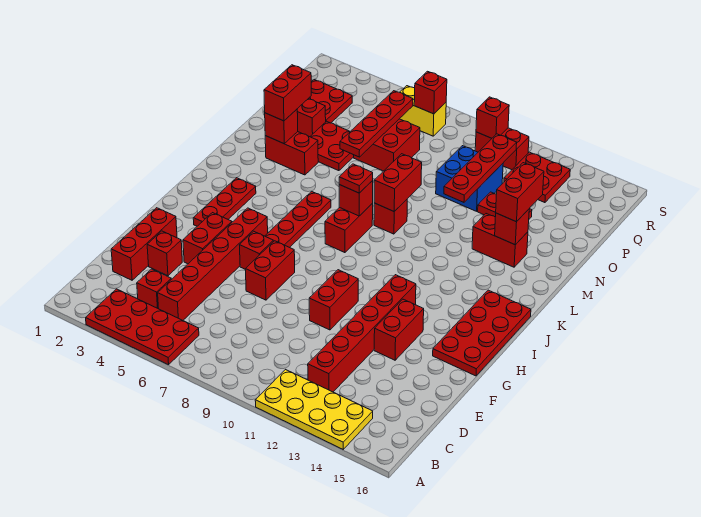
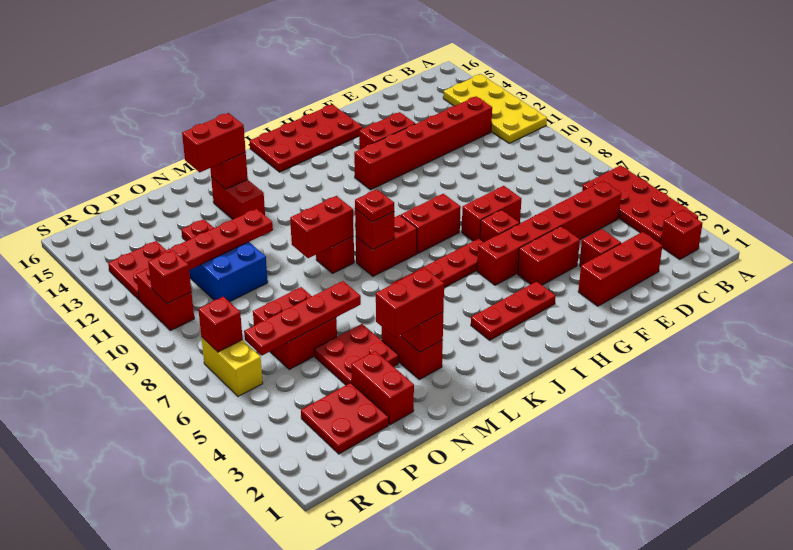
red brick C4 level 1 -> red brick B2 level 1
red brick F10:G10 level 1 -> red brick H8:I8 level 1

